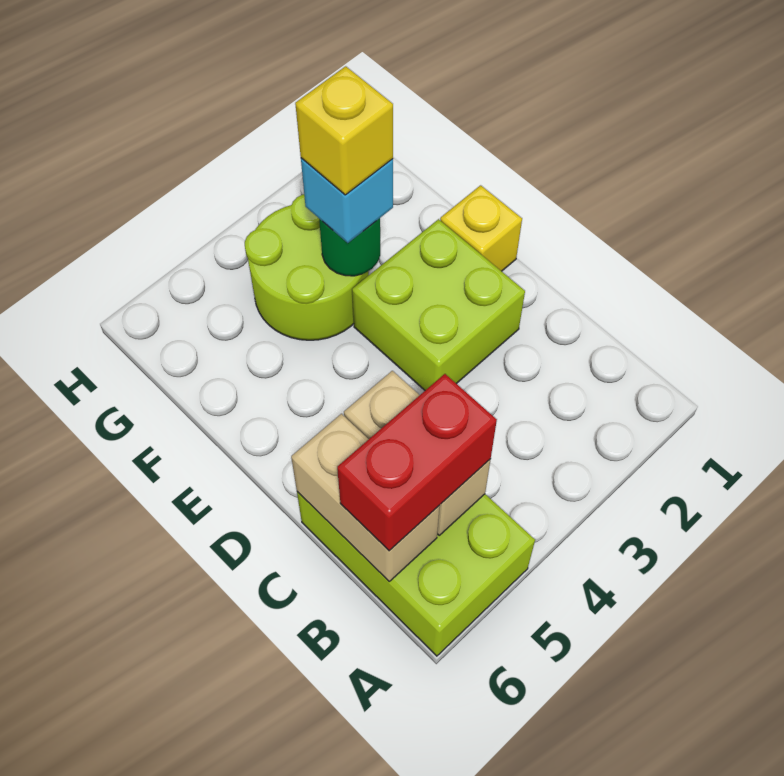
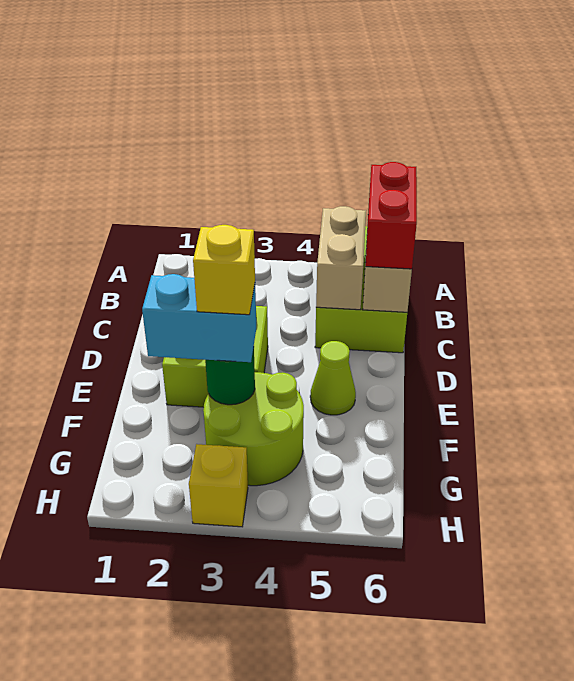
red brick B5:B6 level 3 -> red brick B6:C6 level 3
yellow brick E1 level 1 -> yellow brick H3 level 1
none -> lime cone E5 level 1
cyan brick F3 level 3 -> cyan brick F2:F3 level 3

